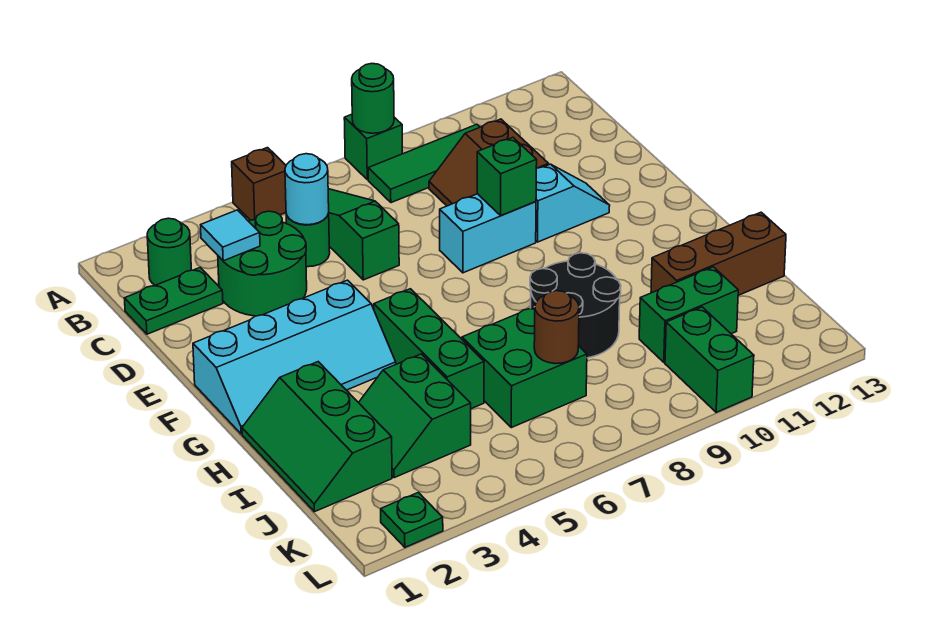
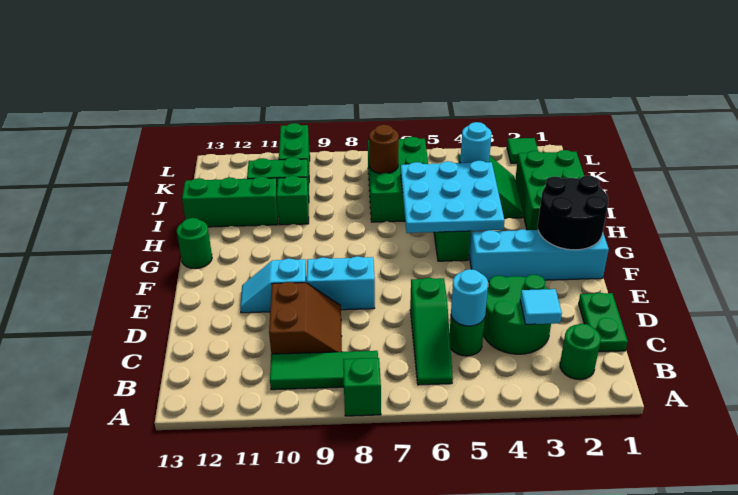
brown brick A5 level 1 -> none
green round brick A8 level 2 -> green round brick G13 level 1
green plate C1:C2 level 1 -> green plate C1:D1 level 1
green brick E9 level 2 -> green brick I10 level 1
none -> cyan plate G4:I6 level 2
green slope H1:J2 level 1 top 2 -> green brick H1:J2 level 1
black round brick H8:I9 level 1 -> black round brick F1:G2 level 2
green brick I6:J7 level 1 -> green brick I6:K7 level 1
brown brick I11:I13 level 1 -> green brick I11:I13 level 1
none -> cyan round brick J4 level 2
green plate L2 level 1 -> green tile L2 level 1

